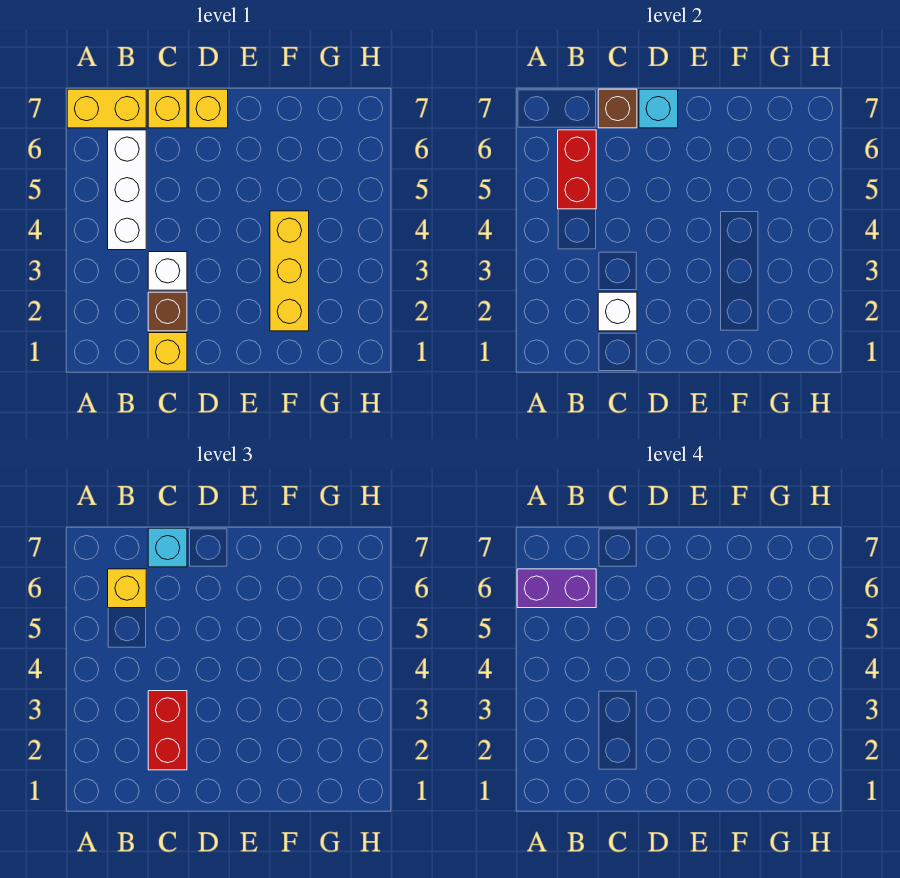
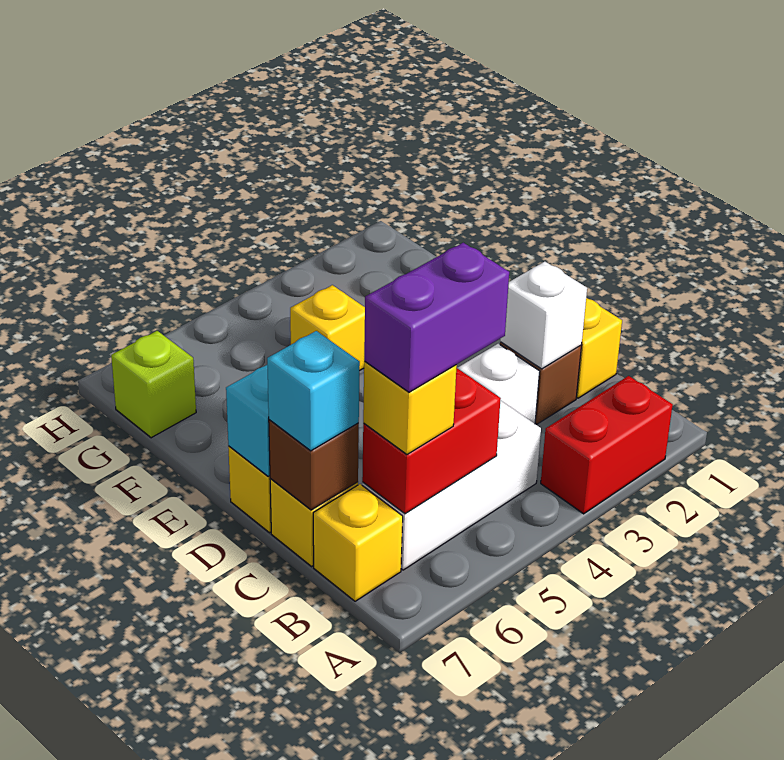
purple brick A6:B6 level 4 -> purple brick B5:B6 level 4
yellow brick A7:B7 level 1 -> yellow brick B7 level 1
red brick C2:C3 level 3 -> red brick A2:A3 level 1
yellow brick F2:F4 level 1 -> yellow brick F4 level 1
none -> lime brick G7 level 1

